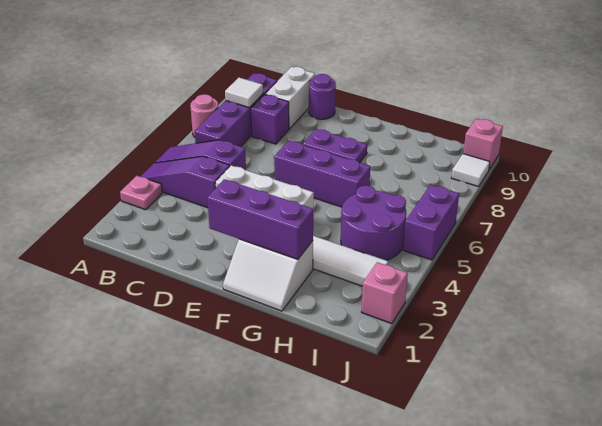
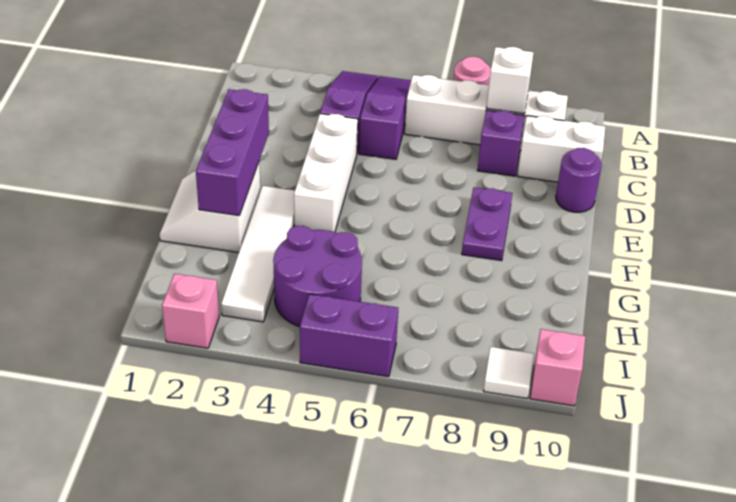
pink plate A3 level 1 -> none
purple brick B6:B9 level 1 -> white brick B6:B9 level 1
white tile B8 level 2 -> white brick B8 level 2
purple brick E6:G6 level 1 -> none

